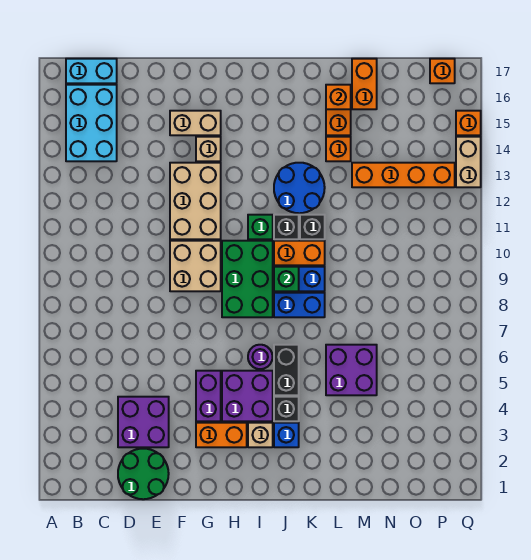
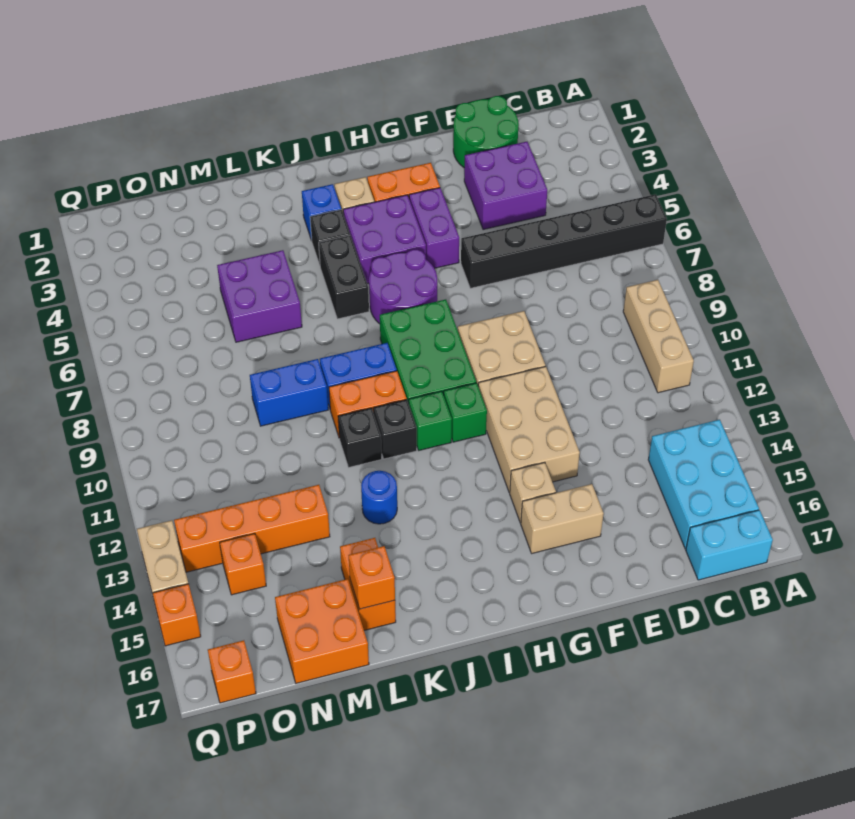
none -> black brick A6:F6 level 1
none -> tan brick B9:B11 level 1
purple round brick I6 level 1 -> purple round brick H6:I7 level 1
blue brick J8:K8 level 1 -> blue brick L9:M9 level 1
green brick J9 level 2 -> green brick H11 level 1
blue round brick J12:K13 level 1 -> blue round brick K13 level 1
orange brick L14 level 1 -> orange brick O14 level 1
orange brick M16:M17 level 1 -> orange brick M16:N17 level 1

